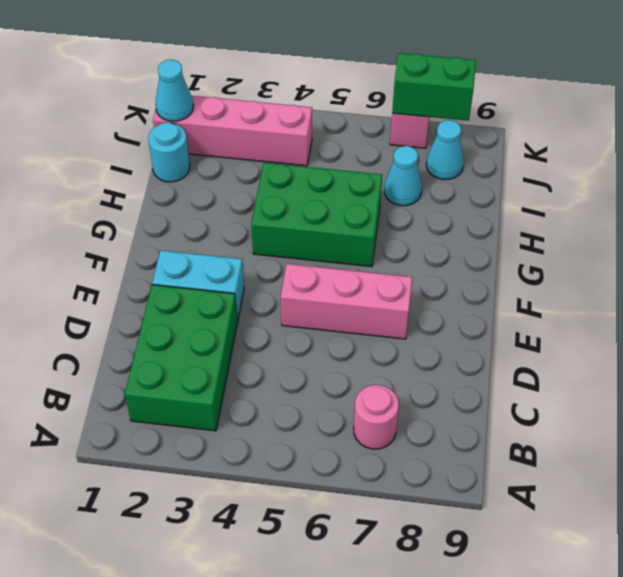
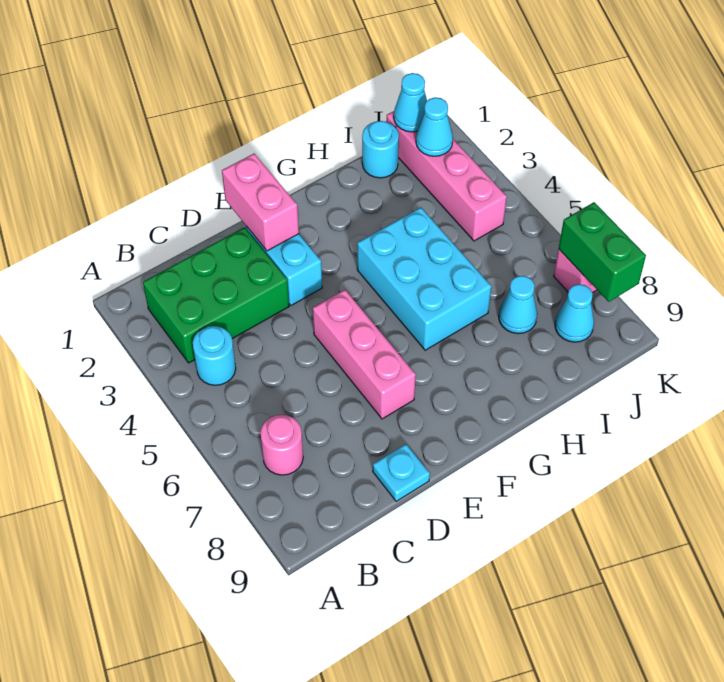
none -> cyan round brick B4 level 1
none -> cyan plate D9 level 1
none -> pink brick E1:E2 level 2
green brick G4:H6 level 1 -> cyan brick G4:H6 level 1
none -> cyan cone J2 level 2

